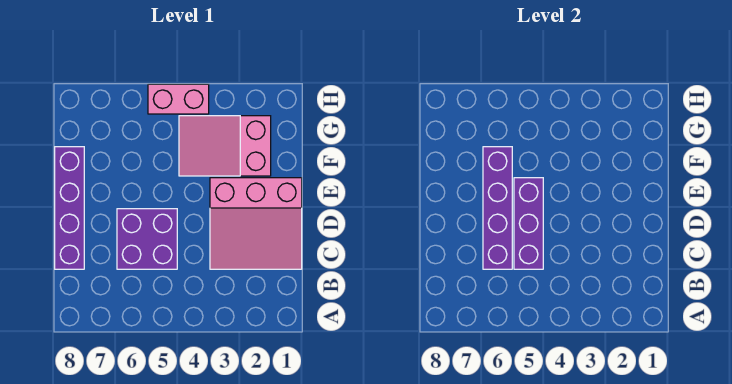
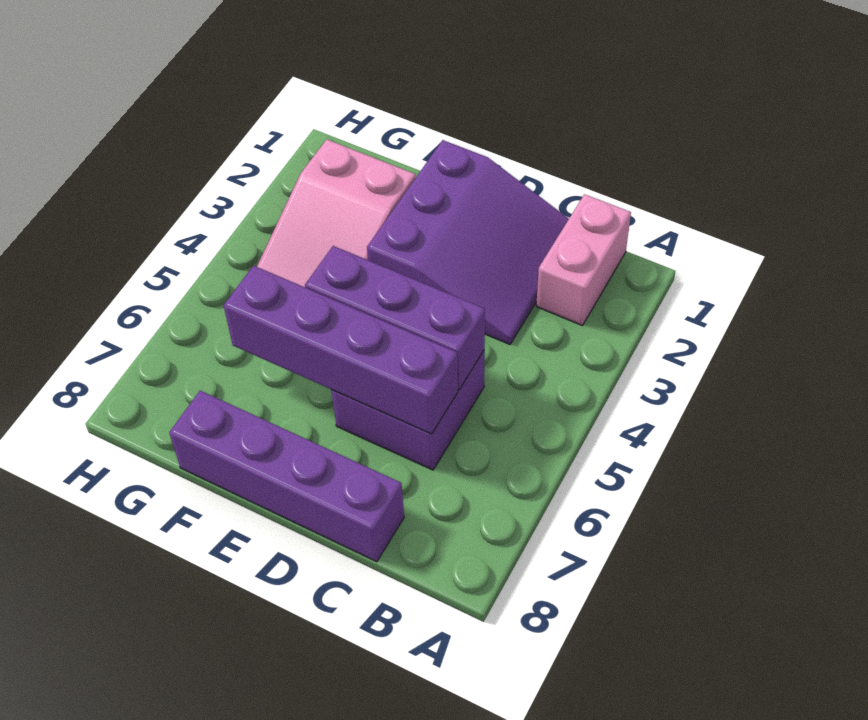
pink slope C1:E3 level 1 top E -> purple slope C1:E3 level 1 top E
pink brick H4:H5 level 1 -> pink brick B1:B2 level 1

